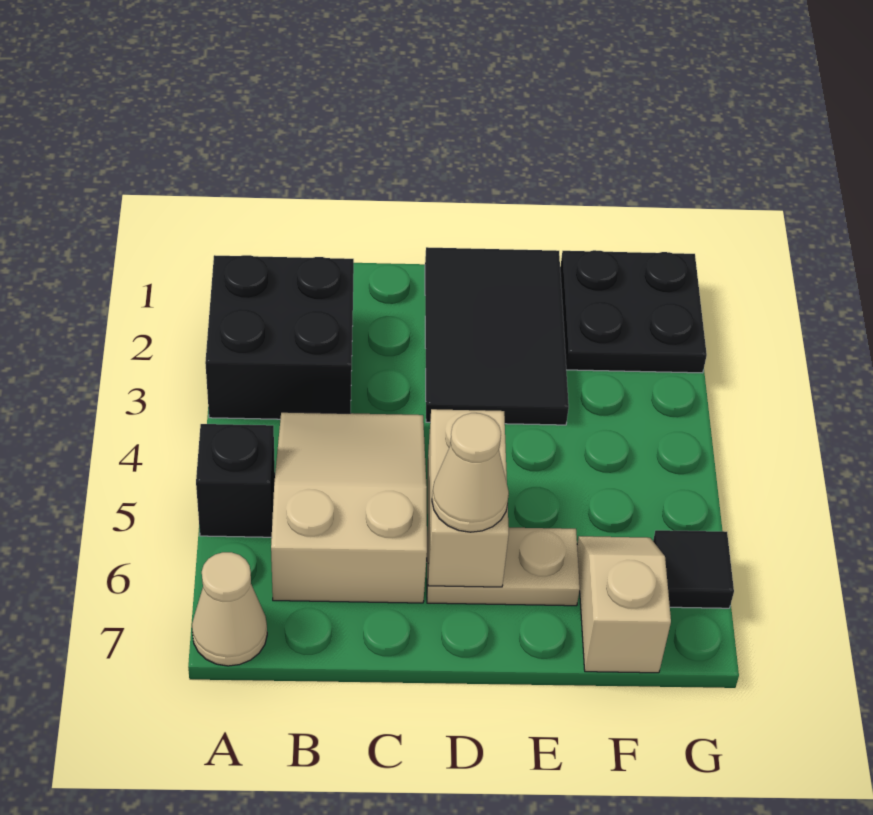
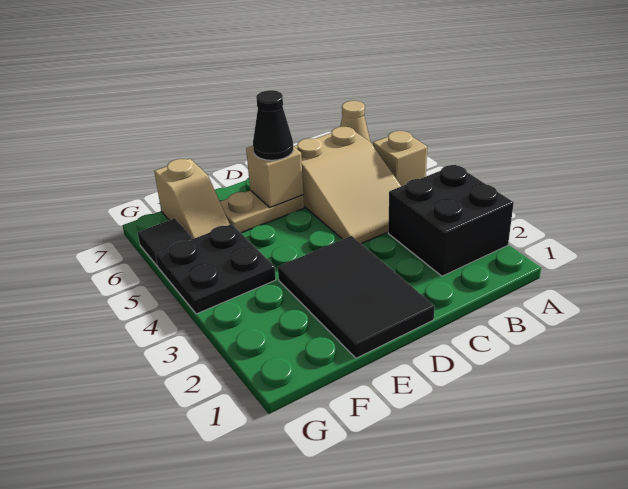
black brick A5 level 1 -> tan brick A5 level 1
tan brick D5:D6 level 2 -> tan brick D6 level 2
tan cone D6 level 3 -> black cone D6 level 3
black plate F1:G2 level 1 -> black plate F4:G5 level 1

